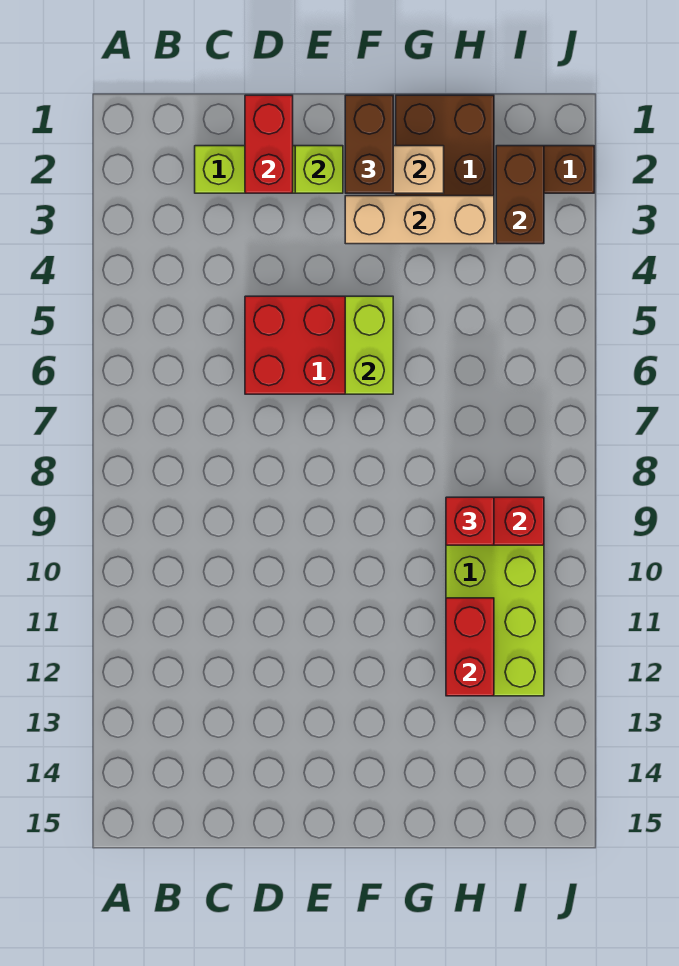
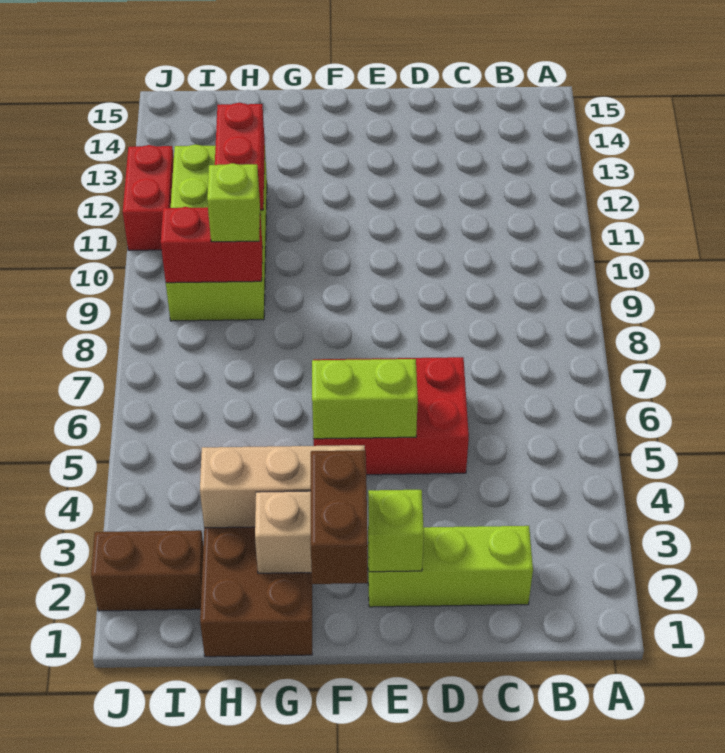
red brick D1:D2 level 2 -> red brick J11:J12 level 1
lime brick F5:F6 level 2 -> lime brick E5:F5 level 2
red brick H9 level 3 -> lime brick H9 level 3
brown brick I2:I3 level 2 -> none

